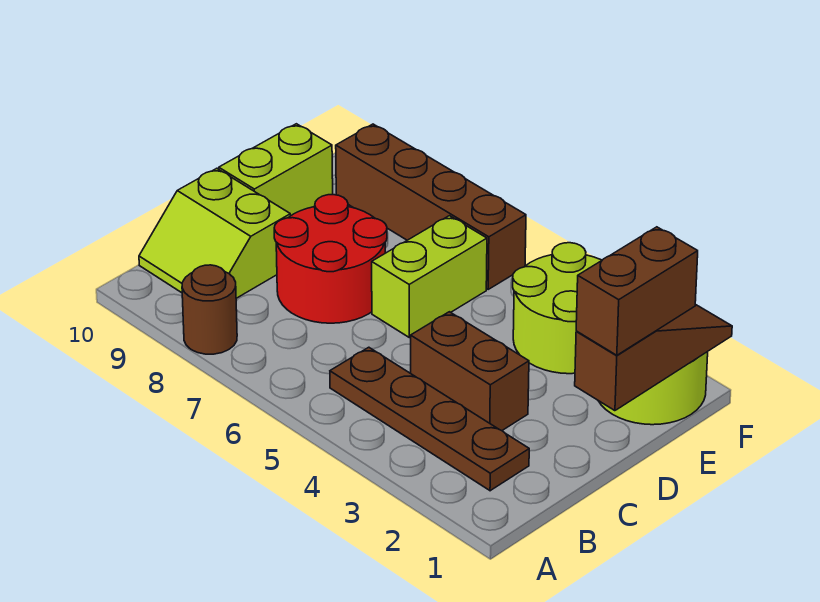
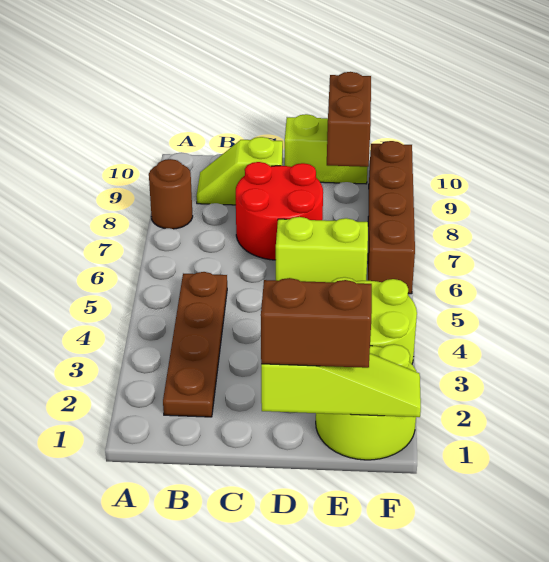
lime slope B9:C10 level 1 top C -> lime slope B9:C9 level 1 top C
brown brick C3:C4 level 1 -> brown brick E9:E10 level 2
brown slope D1:F1 level 2 top D -> lime slope D1:F1 level 2 top D

